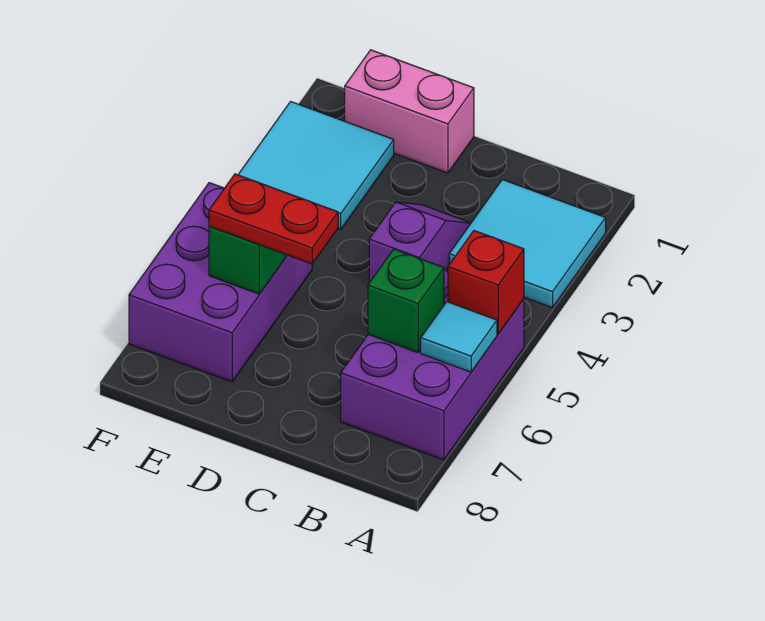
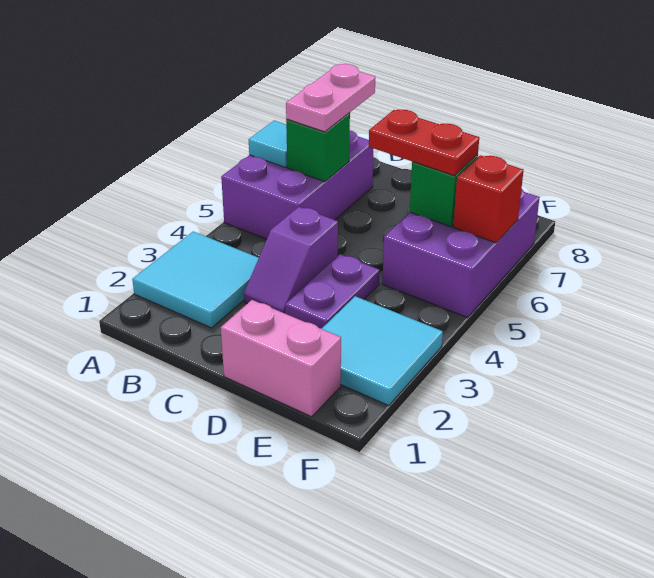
red brick A5 level 2 -> red brick F6 level 2
none -> pink plate B6:B7 level 3
none -> purple plate D3:D4 level 1

